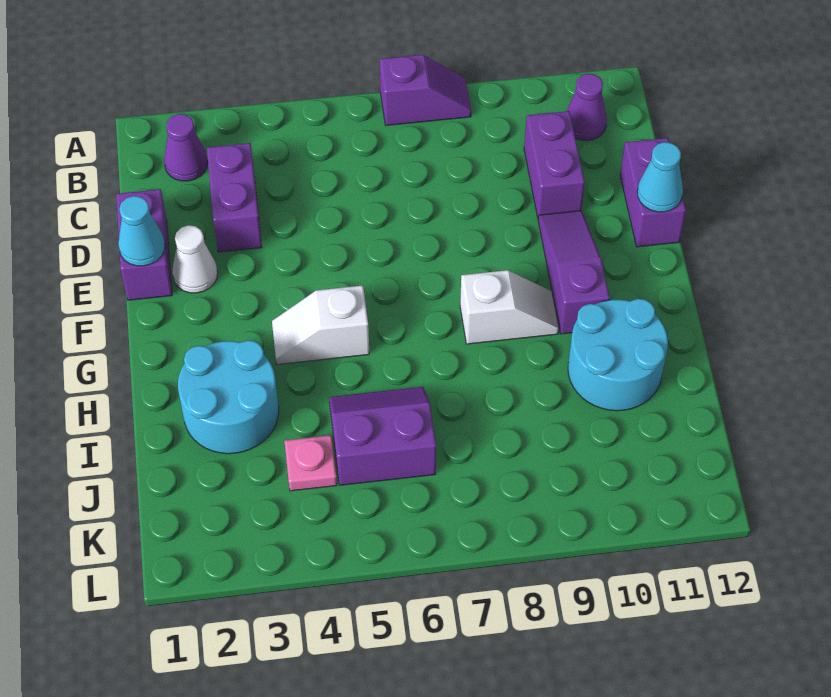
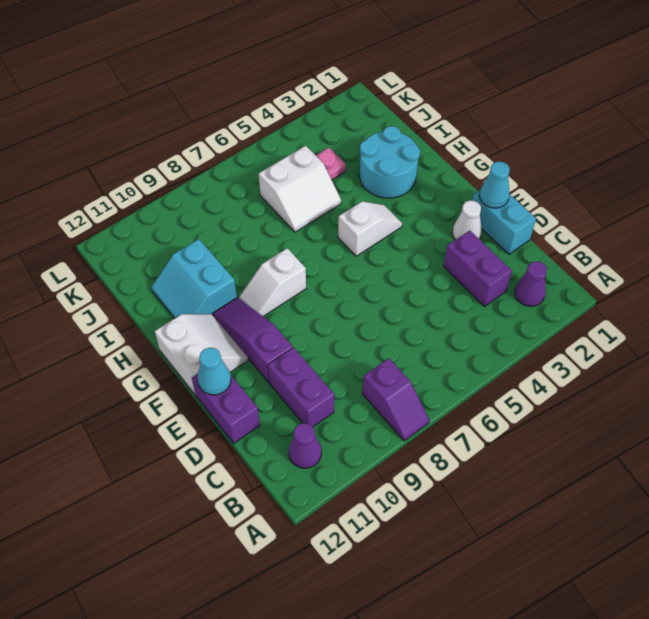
purple slope A7:A8 level 1 top 7 -> purple slope A8:B8 level 1 top B
purple brick D1:E1 level 1 -> cyan brick D1:E1 level 1
purple slope E10:G10 level 1 top G -> purple slope E10:G10 level 1 top E
none -> white slope F11:G12 level 1 top 12
cyan round brick H10:I11 level 1 -> cyan slope H10:I11 level 1 top 10
purple slope I5:J6 level 1 top J -> white slope I5:J6 level 1 top J

